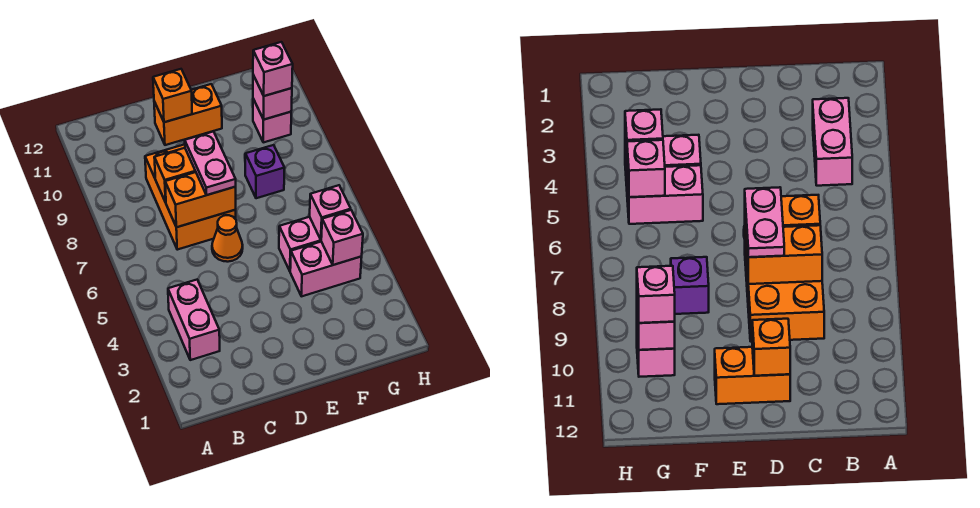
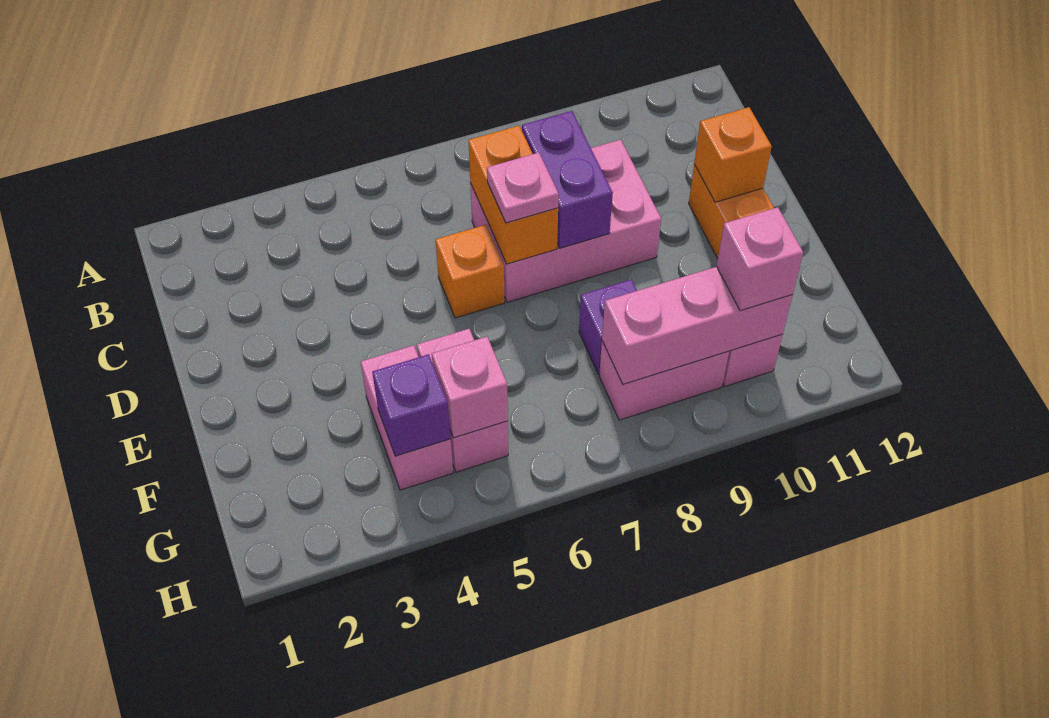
pink brick B3:B4 level 1 -> pink brick G8:G9 level 1
orange brick C7:D9 level 1 -> pink brick C7:D9 level 1
orange brick C8:D8 level 2 -> purple brick C8:D8 level 2
orange cone D6 level 1 -> orange brick D6 level 1
pink plate D7:D8 level 3 -> pink plate D7 level 3
pink brick G4 level 2 -> purple brick G4 level 2
pink brick G10 level 2 -> pink brick G8:G10 level 2

